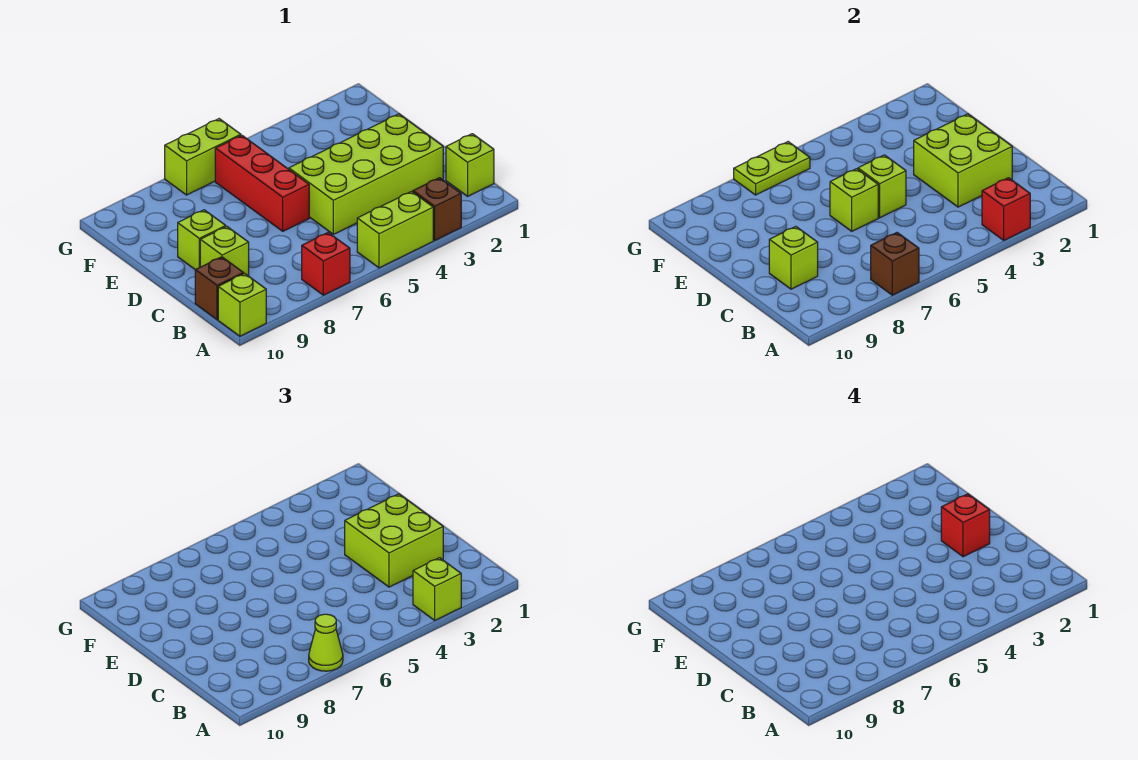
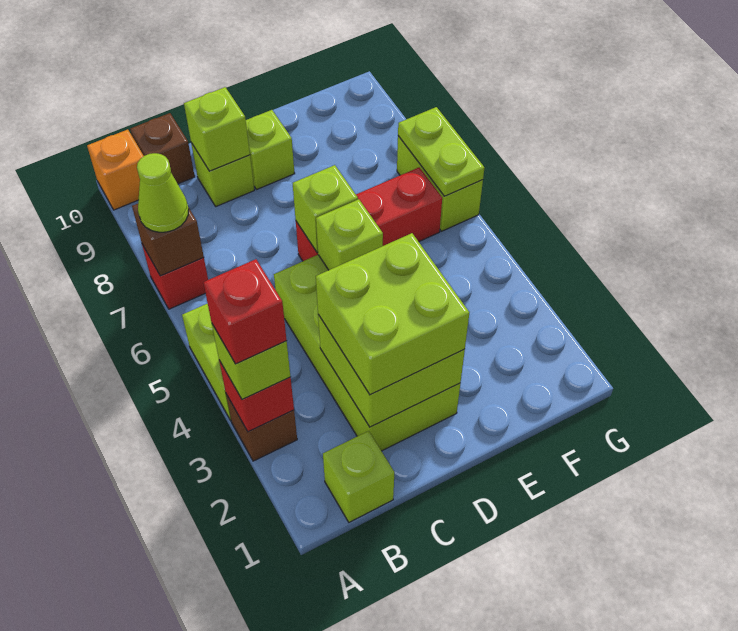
lime brick A10 level 1 -> orange brick A10 level 1
red brick D2 level 4 -> red brick A3 level 4

